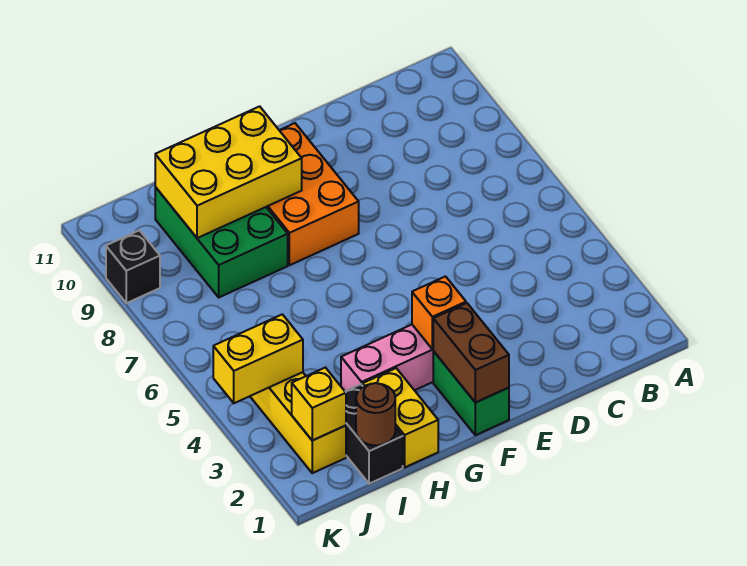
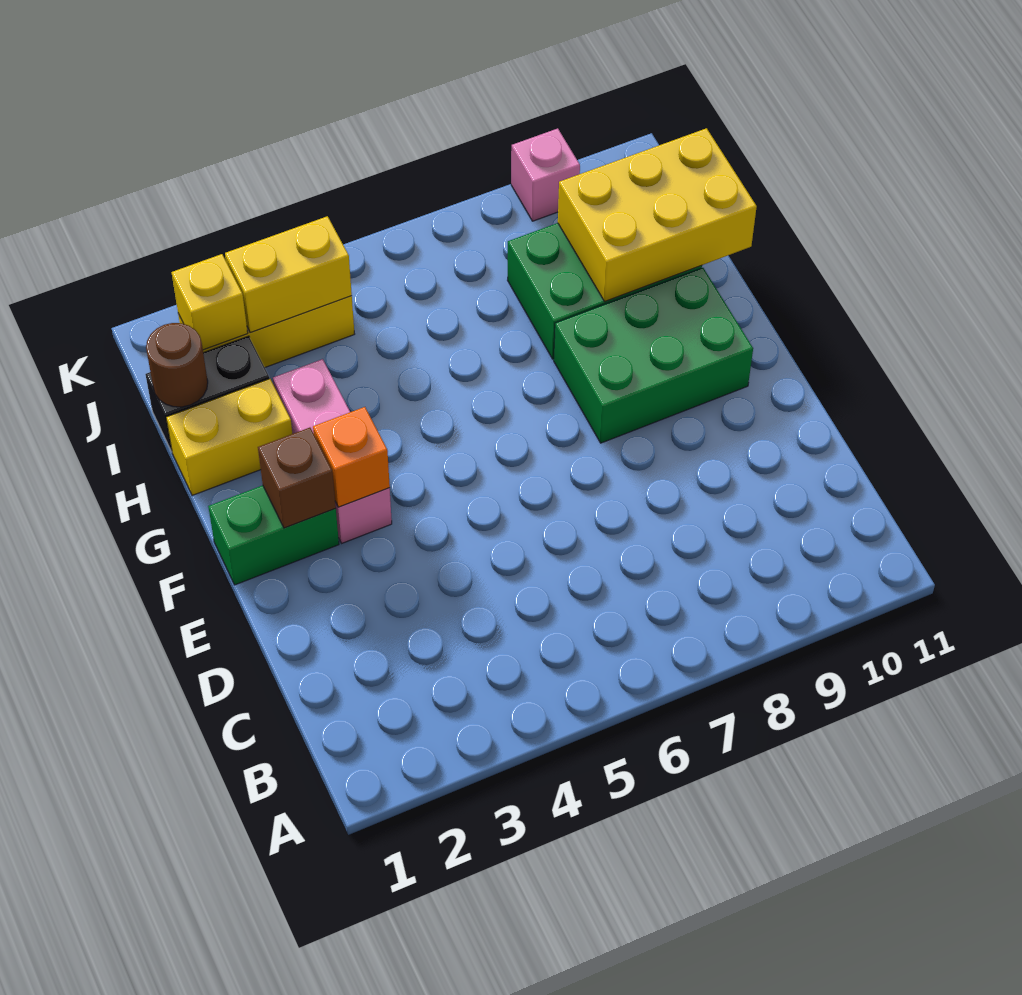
brown brick F1:F2 level 2 -> brown brick F2 level 2
orange brick F8:G10 level 1 -> green brick F8:G10 level 1
yellow brick G9:I10 level 2 -> yellow brick H9:I11 level 2
yellow brick J4:K4 level 2 -> yellow brick J3:J4 level 2
black brick K9 level 1 -> pink brick K9 level 1

